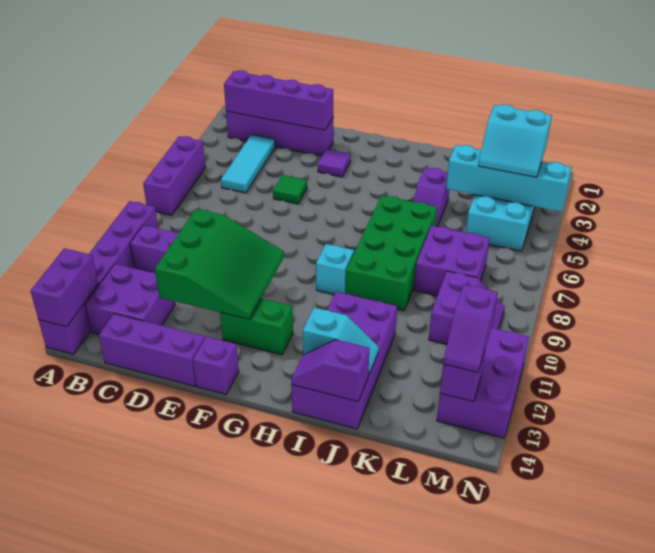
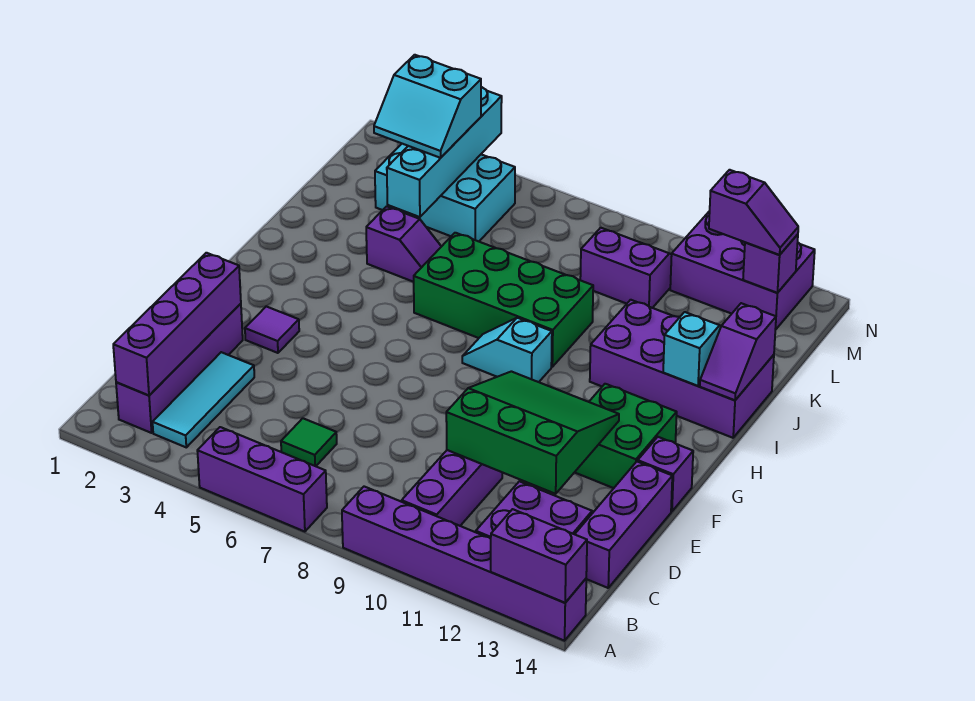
cyan tile C3:C5 level 1 -> cyan tile B3:D3 level 1
green tile E5 level 1 -> green tile C6 level 1
green brick F12:G12 level 1 -> green brick F12:G13 level 1
purple brick K7:L8 level 1 -> none
cyan slope L3:M4 level 3 top 3 -> cyan slope L3:M4 level 3 top M

